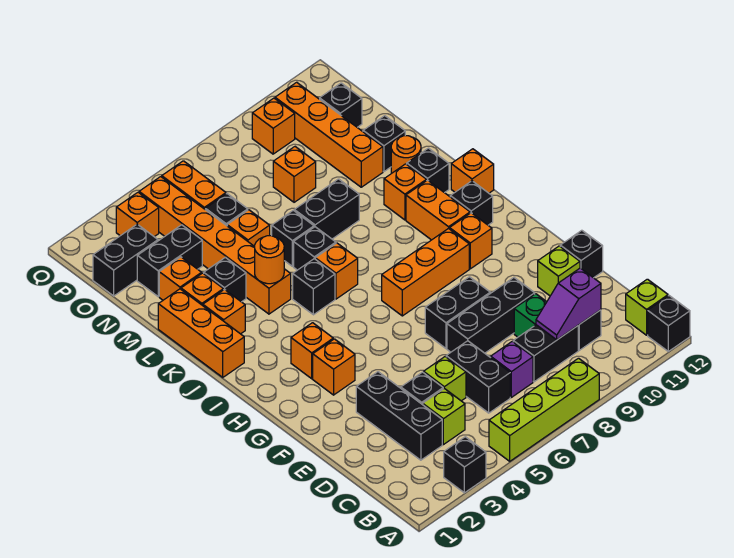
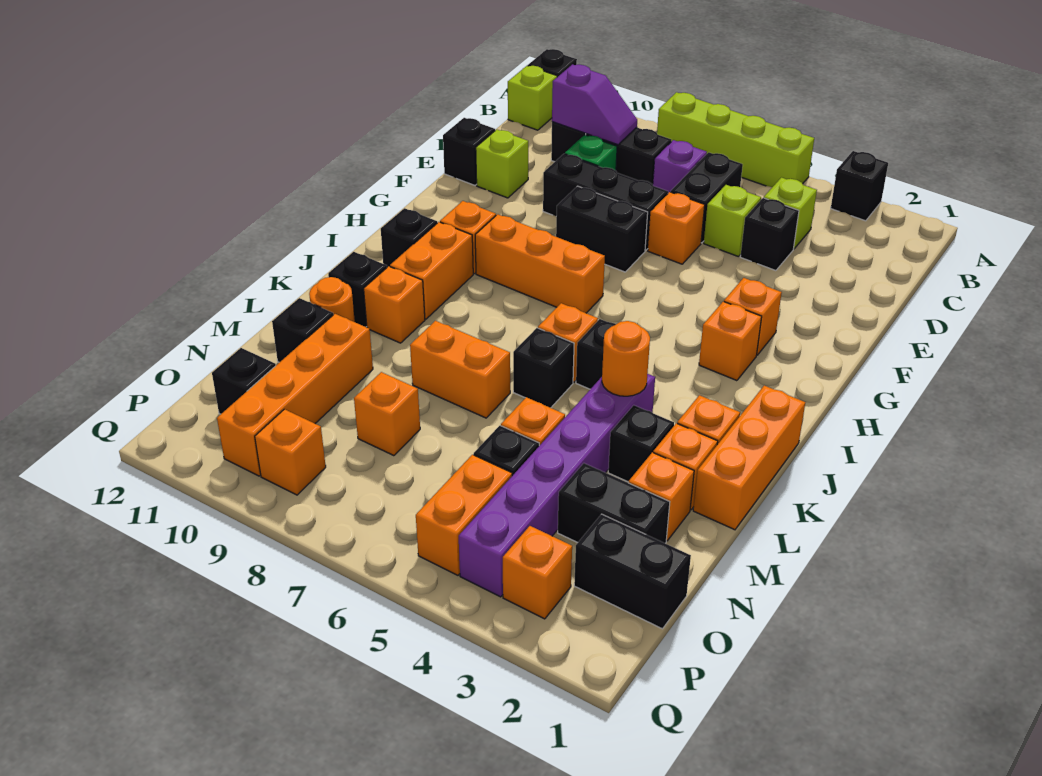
black brick C3:E3 level 1 -> none
orange brick J12 level 1 -> orange brick E6 level 1
orange brick K4:P4 level 1 -> purple brick K4:P4 level 1
black brick L6 level 1 -> none
black brick L7:L8 level 1 -> orange brick L7:L8 level 1

